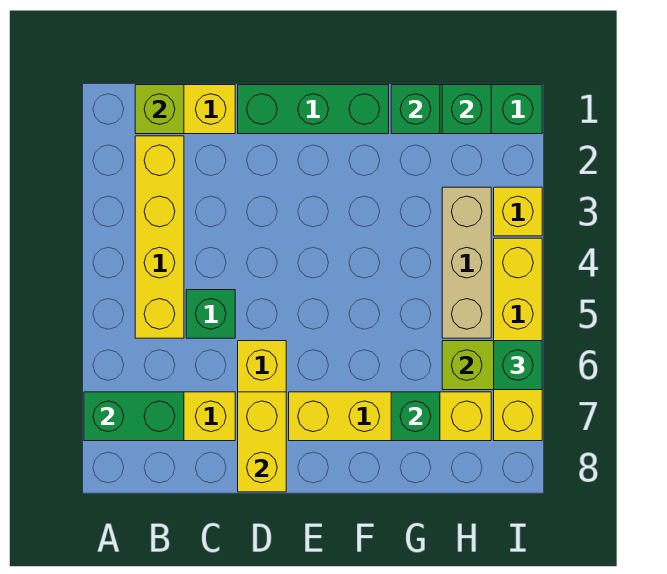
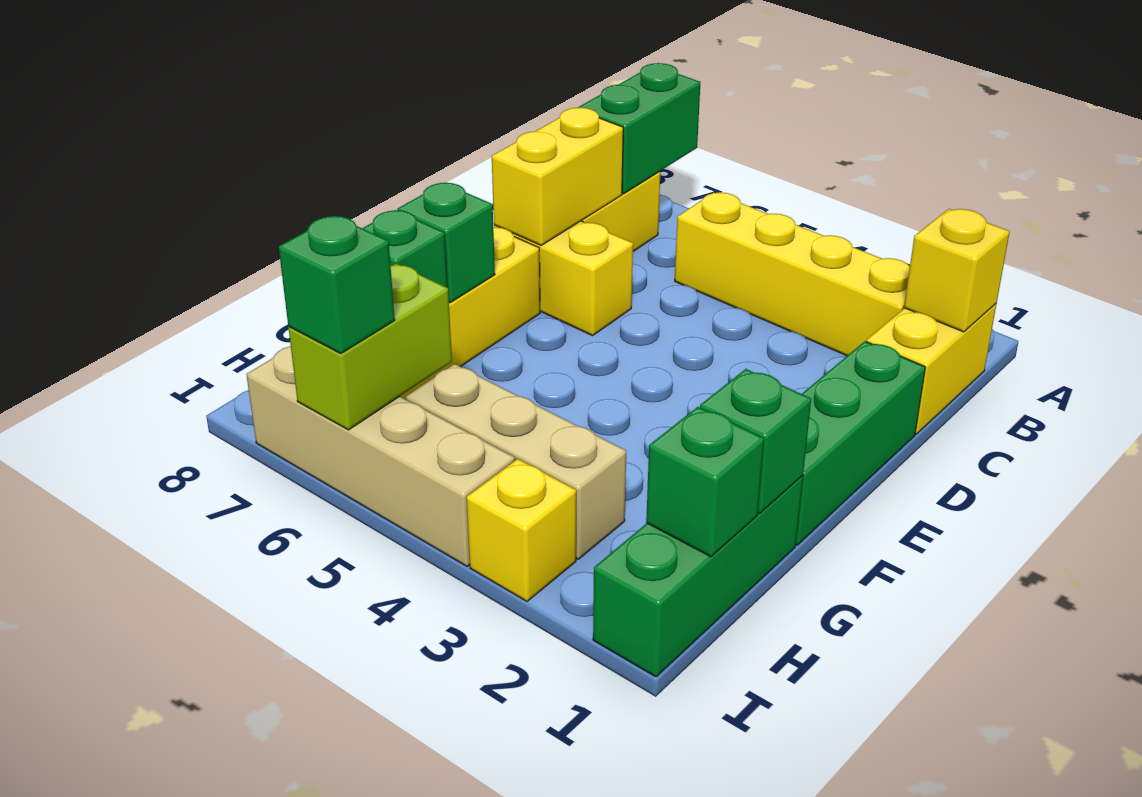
lime brick B1 level 2 -> yellow brick B1 level 2
green brick C5 level 1 -> green brick F7 level 2
yellow brick D7:D8 level 2 -> yellow brick C7:D7 level 2
yellow brick I4:I7 level 1 -> tan brick I4:I7 level 1

